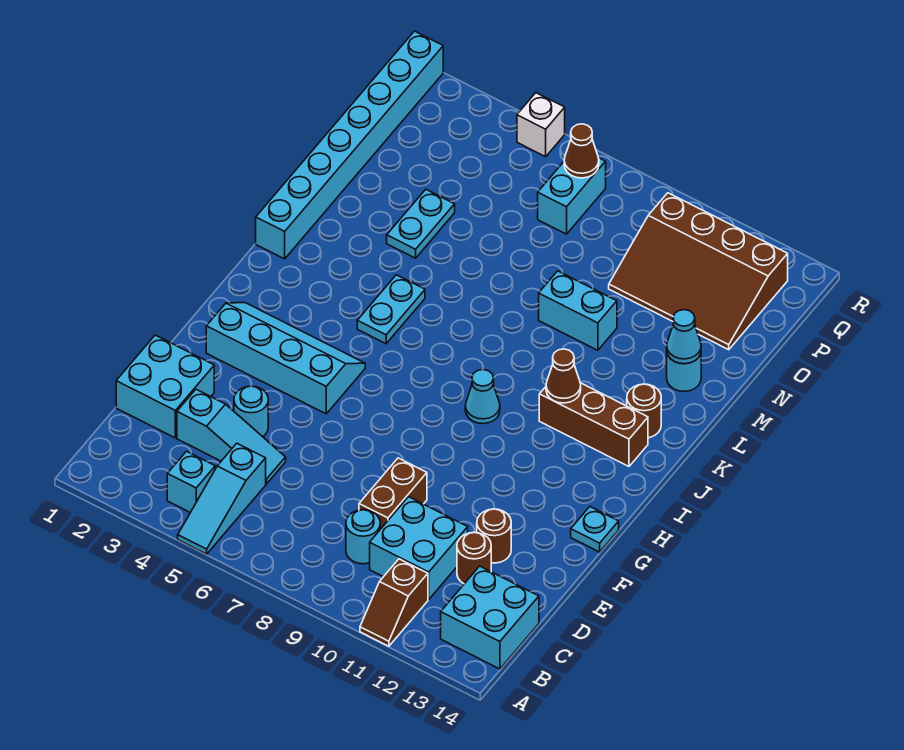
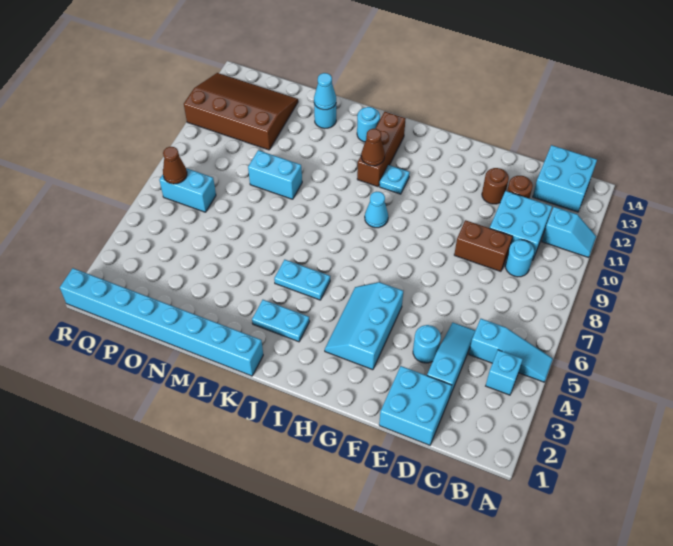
brown slope A11:B11 level 1 top B -> cyan slope A11:B11 level 1 top B
cyan slope G2:H5 level 1 top G -> cyan slope G3:H5 level 1 top G
cyan plate G14 level 1 -> cyan plate I11 level 1
brown round brick K13 level 1 -> cyan round brick K13 level 1
cyan plate M4:N4 level 1 -> cyan plate J3:K3 level 1
cyan brick M9:M10 level 1 -> cyan brick M9:N9 level 1
brown slope O10:Q13 level 1 top Q -> brown slope O11:R13 level 1 top 11
white brick R5 level 1 -> none

